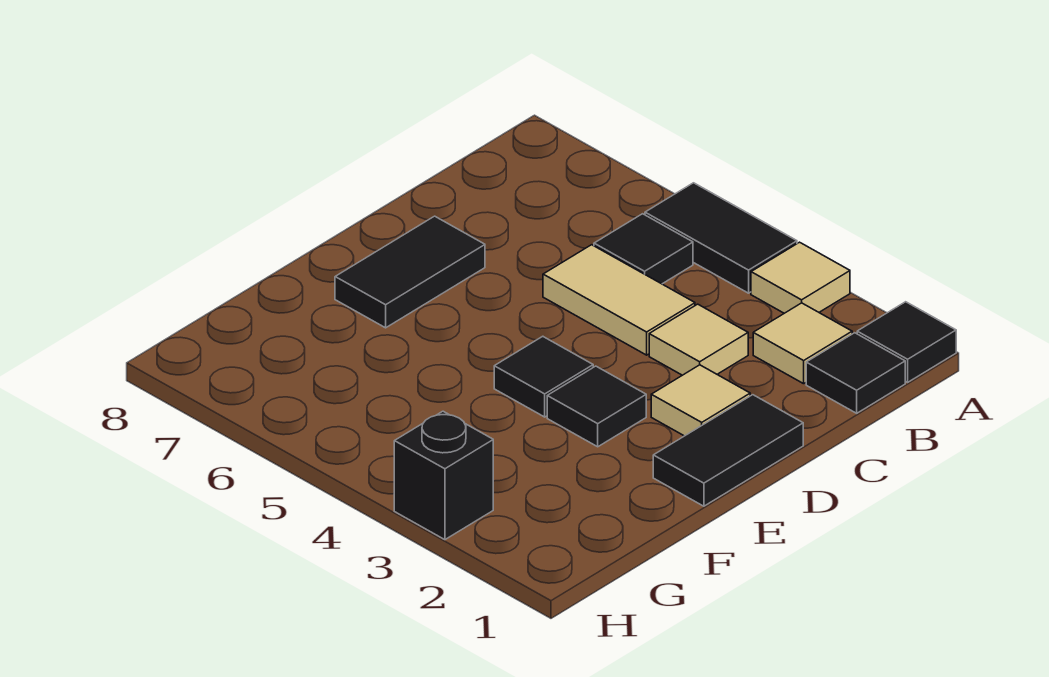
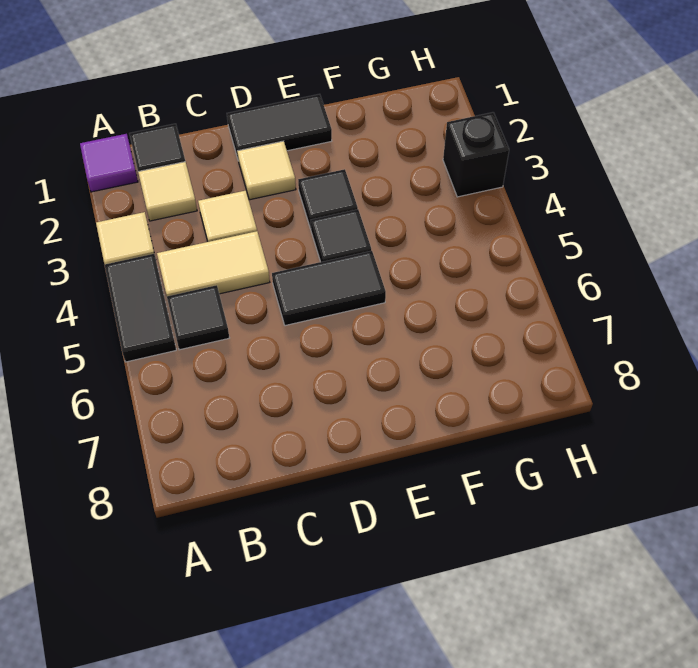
black tile A1 level 1 -> purple tile A1 level 1
tan tile C4:C5 level 1 -> tan tile B4:C4 level 1
black tile D7:E7 level 1 -> black tile D5:E5 level 1

